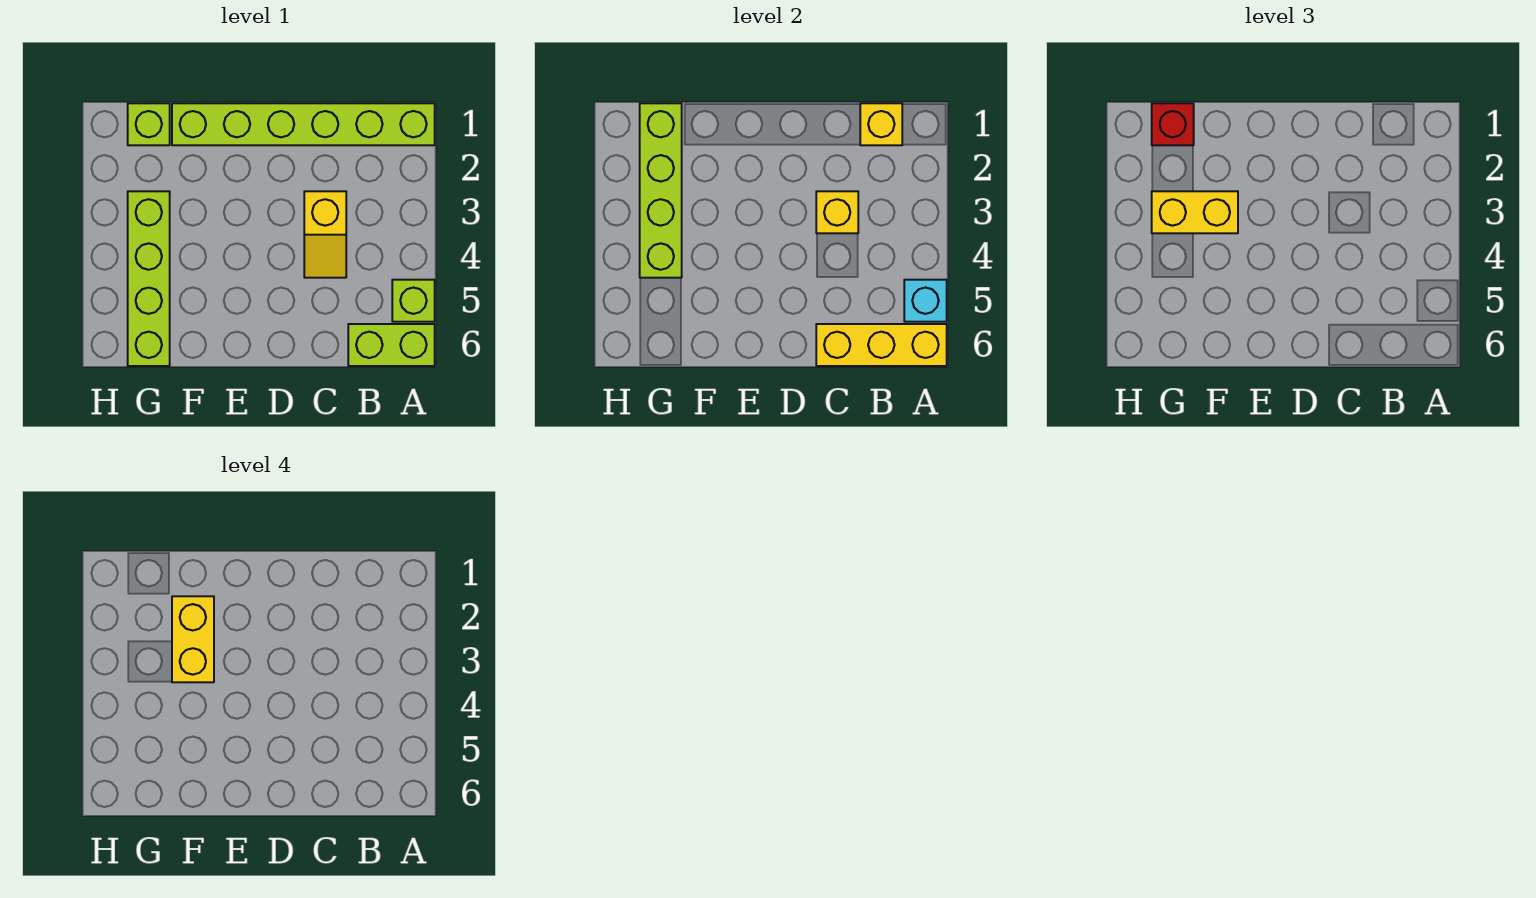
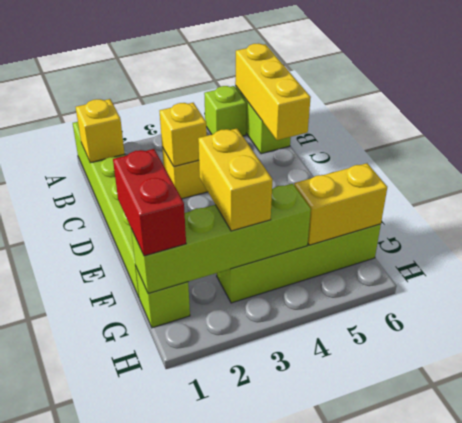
cyan brick A5 level 2 -> none
yellow brick F2:F3 level 4 -> yellow brick G5:G6 level 2
red brick G1 level 3 -> red brick F1:G1 level 3

